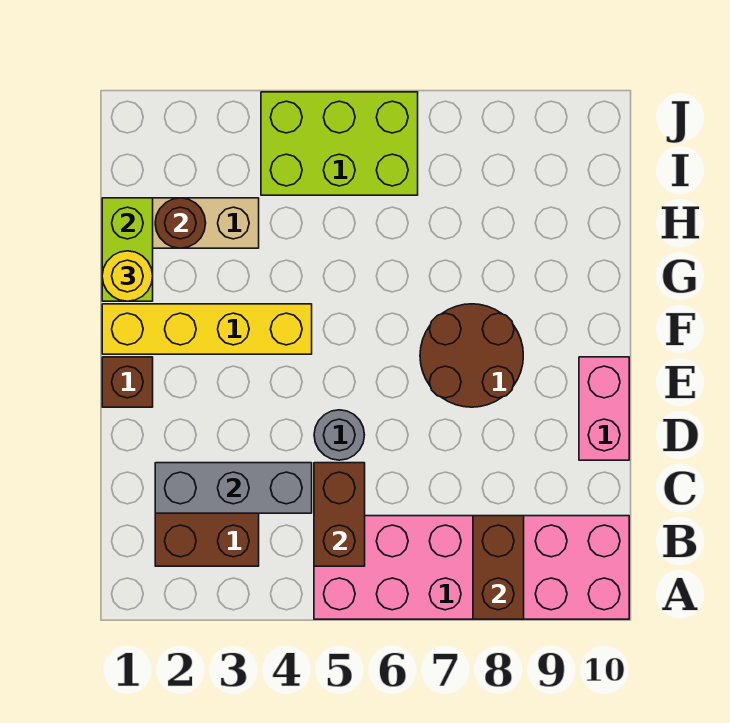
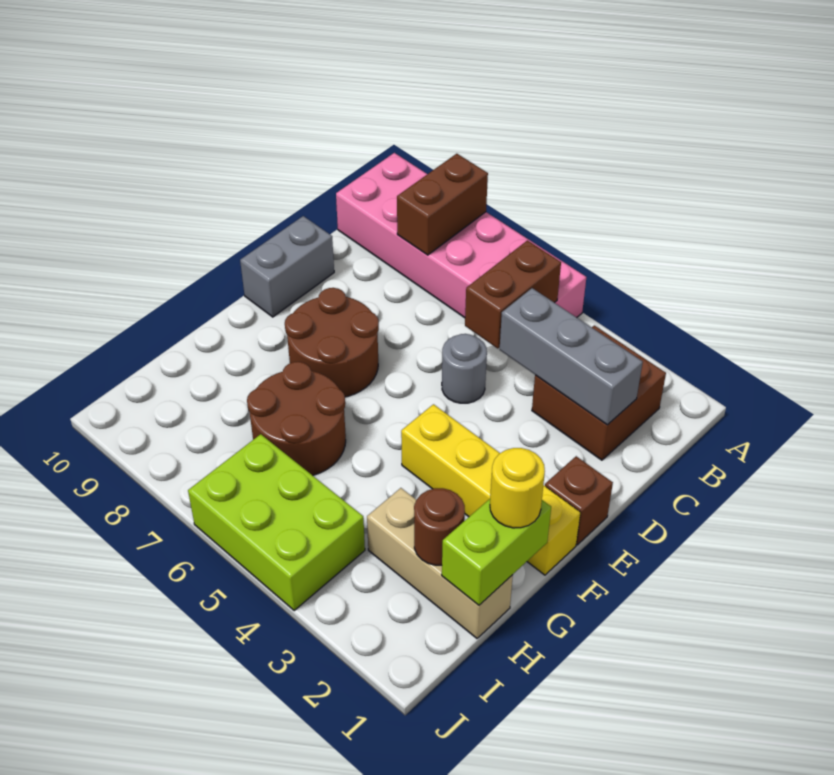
pink brick D10:E10 level 1 -> grey brick D10:E10 level 1
none -> brown round brick G6:H7 level 1

